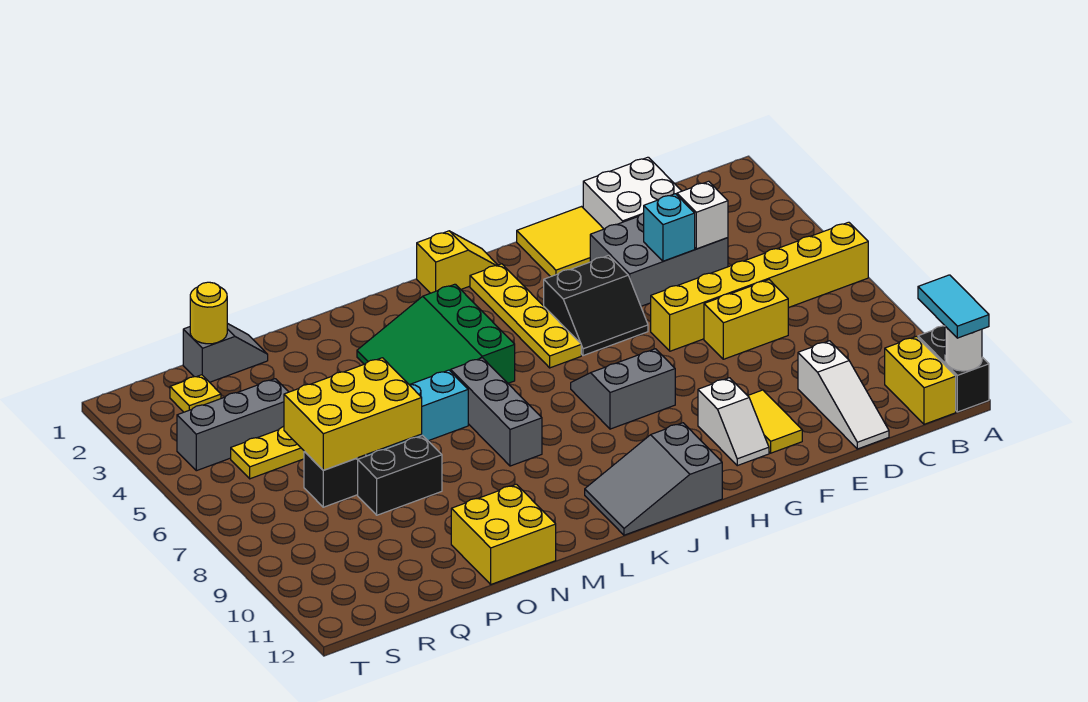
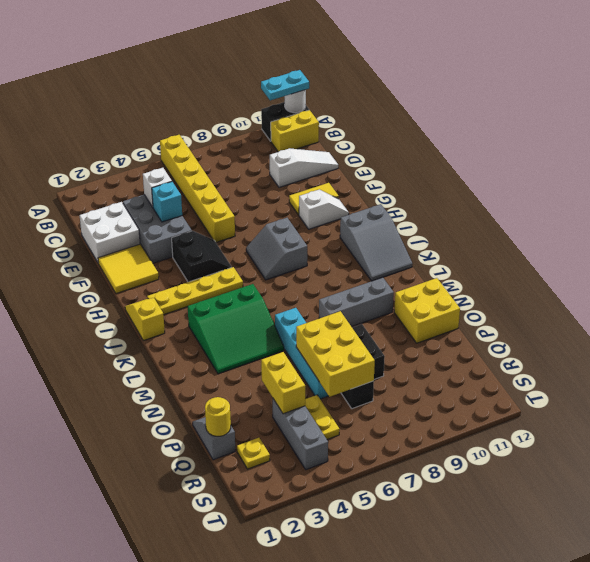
cyan tile A11:A12 level 3 -> cyan plate A11:A12 level 3
yellow brick D7:E7 level 1 -> yellow brick P4:Q4 level 2
grey brick L6:L8 level 1 -> grey brick M8:M10 level 1

